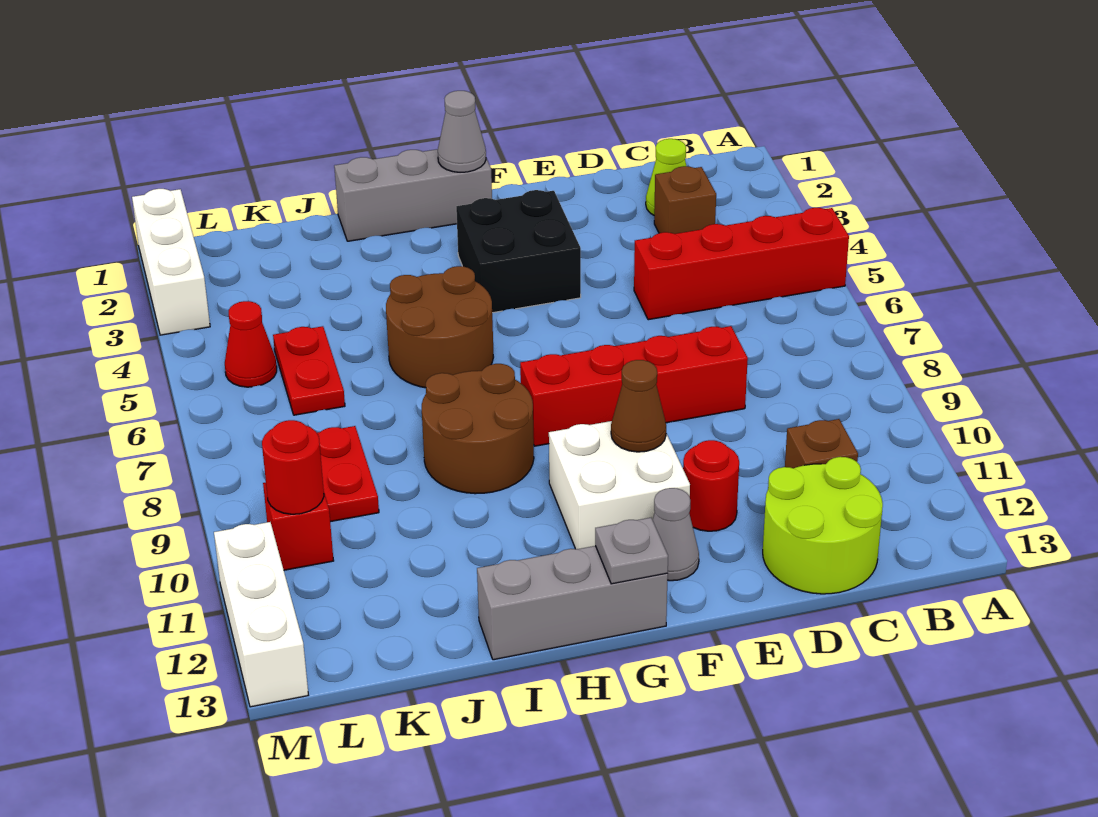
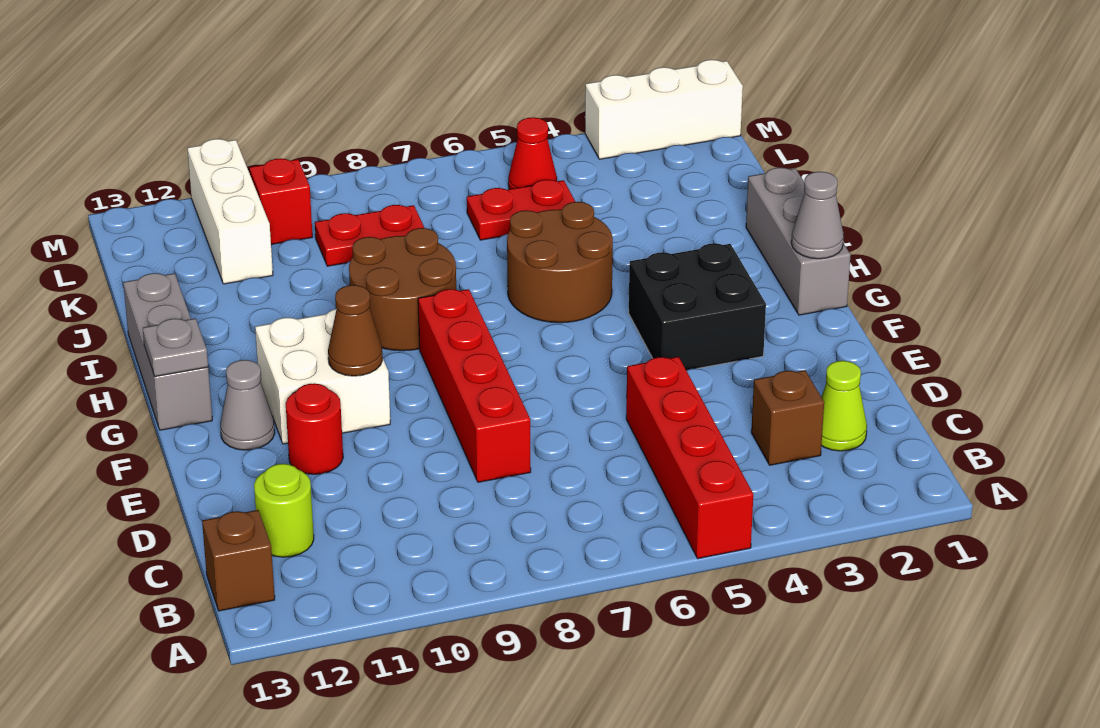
brown brick C11 level 1 -> brown brick B13 level 1
lime round brick C12:D13 level 1 -> lime round brick C12 level 1
red round brick L10 level 2 -> none
white brick M11:M13 level 1 -> white brick K11:M11 level 1

